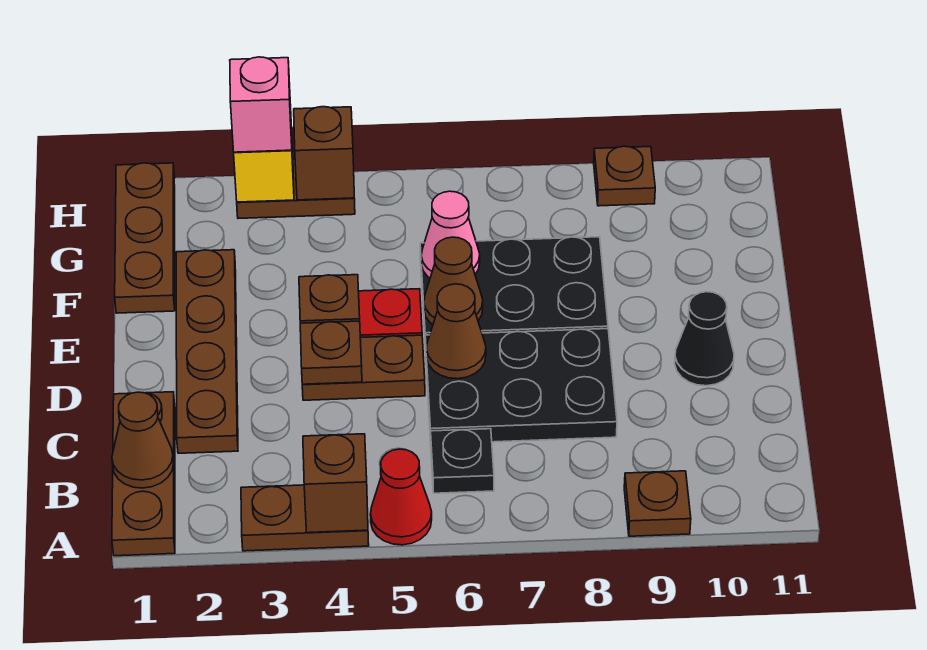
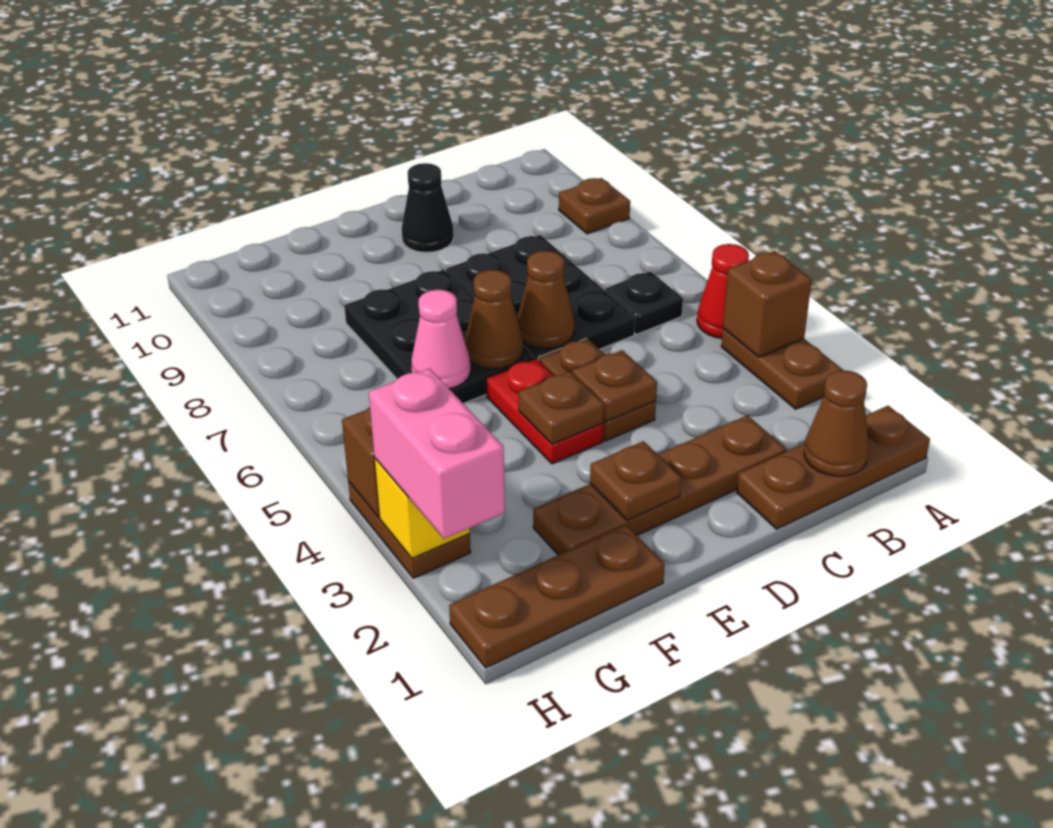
pink brick H3 level 3 -> pink brick H2:H3 level 3
brown plate H9 level 1 -> brown plate E2 level 2

